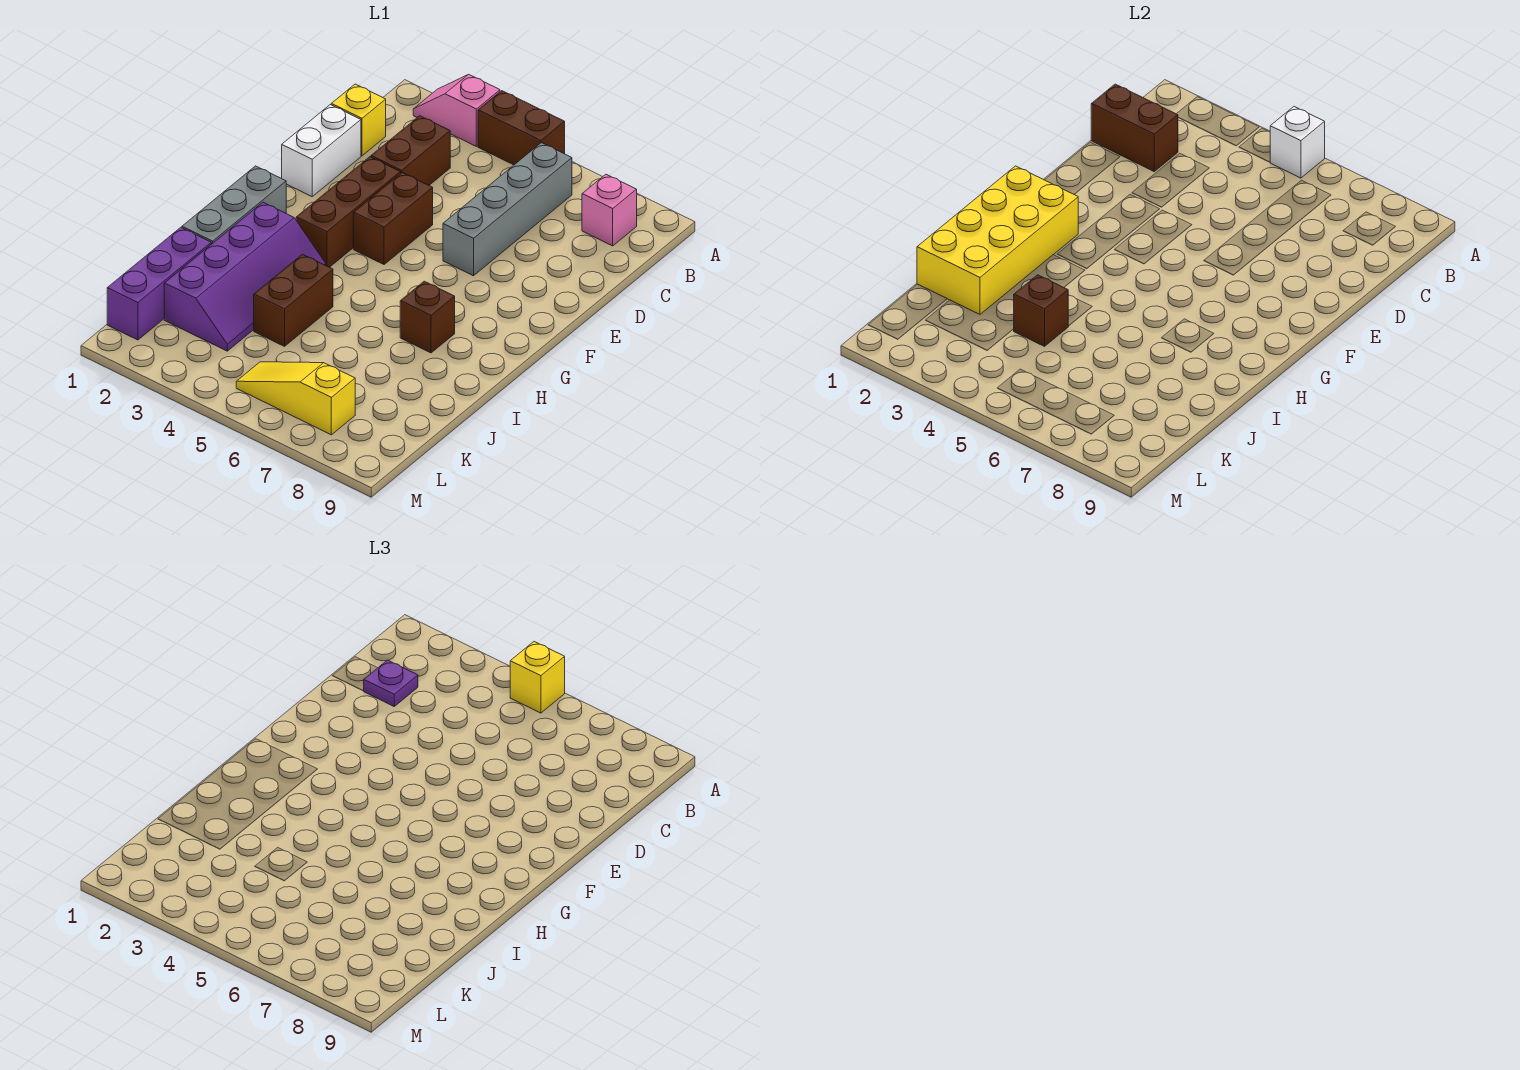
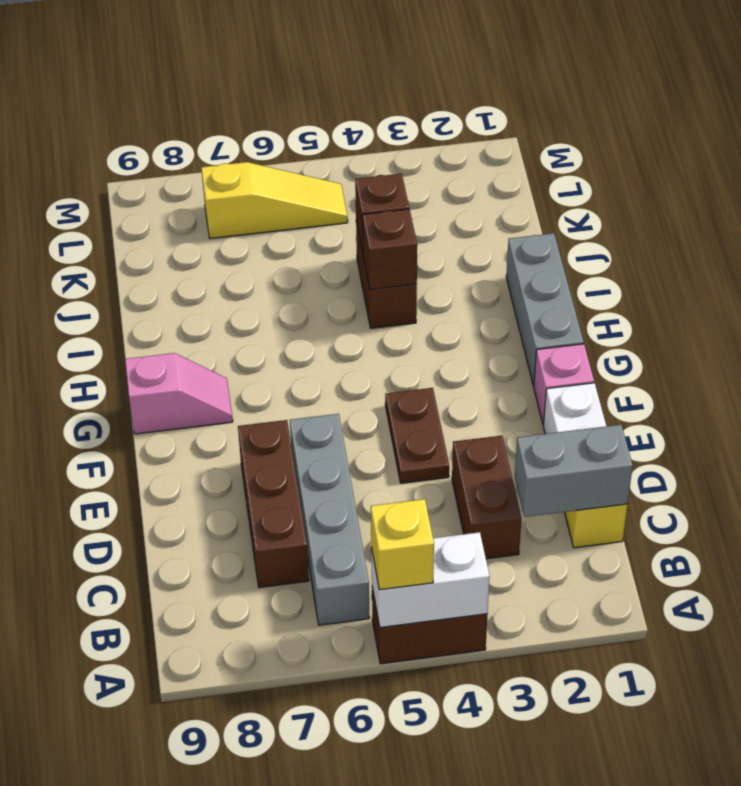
pink slope A2:A3 level 1 top 3 -> pink slope G8:G9 level 1 top 9
white brick A5 level 2 -> white brick A4:A5 level 2
pink brick B8 level 1 -> pink brick F1 level 1
brown brick C1:C2 level 2 -> grey brick C1:C2 level 2
purple plate C2 level 3 -> none
brown brick E3:G3 level 1 -> brown brick C7:E7 level 1
brown brick E4:F4 level 1 -> brown plate E4:F4 level 1
yellow brick G1:J2 level 2 -> none
purple slope H2:K3 level 1 top 2 -> none
brown brick H7 level 1 -> brown brick I4 level 2
purple brick J1:L1 level 1 -> none

